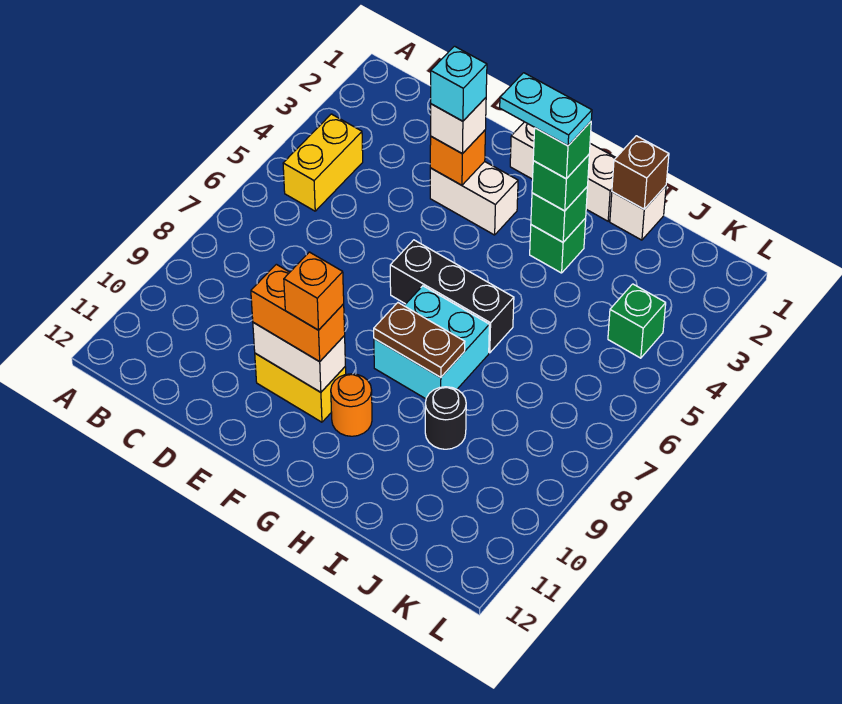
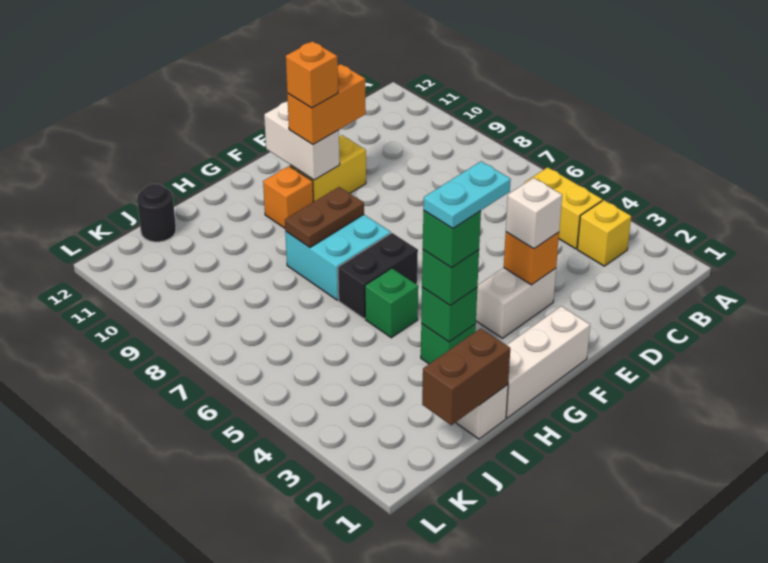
none -> yellow brick B3 level 1
cyan brick E3 level 4 -> none
white brick E10:F10 level 2 -> white brick F10:F11 level 2
black brick F6:H6 level 1 -> black brick G6:H6 level 1
orange round brick G10 level 1 -> orange brick G10 level 1
brown brick I1 level 2 -> brown brick I1:J1 level 2
black round brick I9 level 1 -> black round brick J12 level 1
green brick K4 level 1 -> green brick H5 level 1

